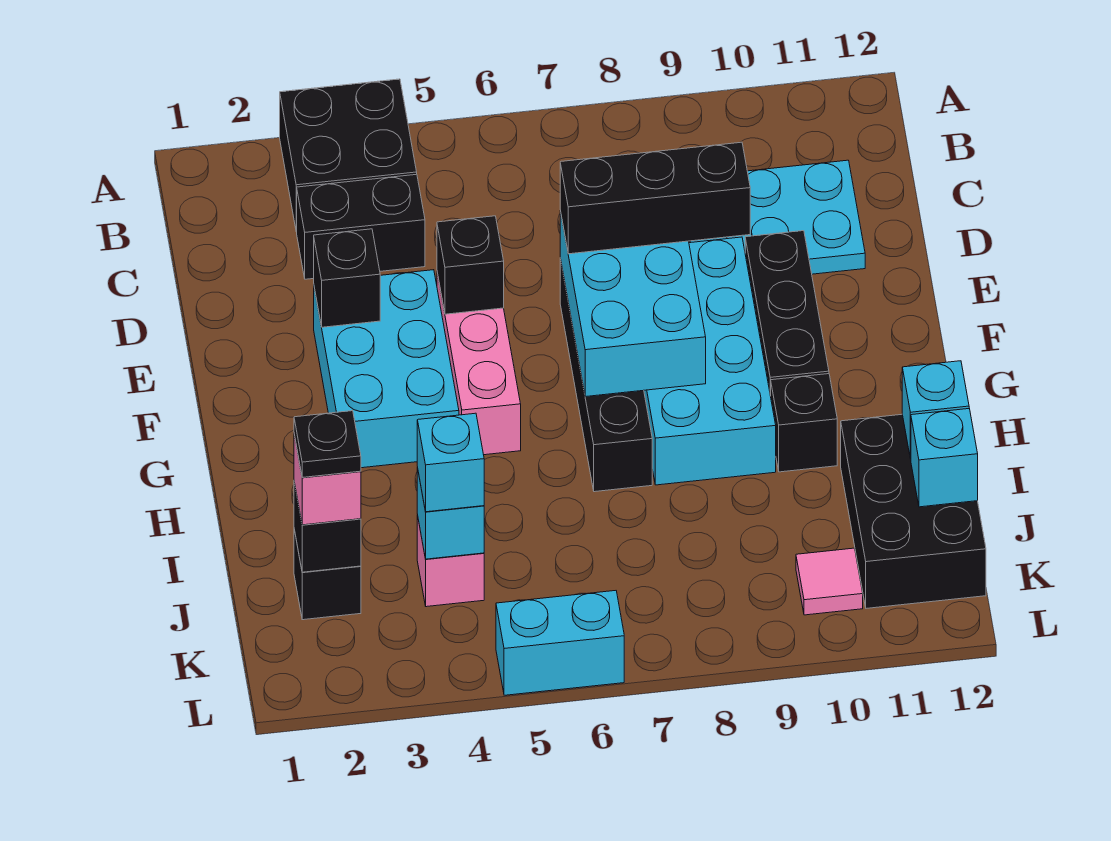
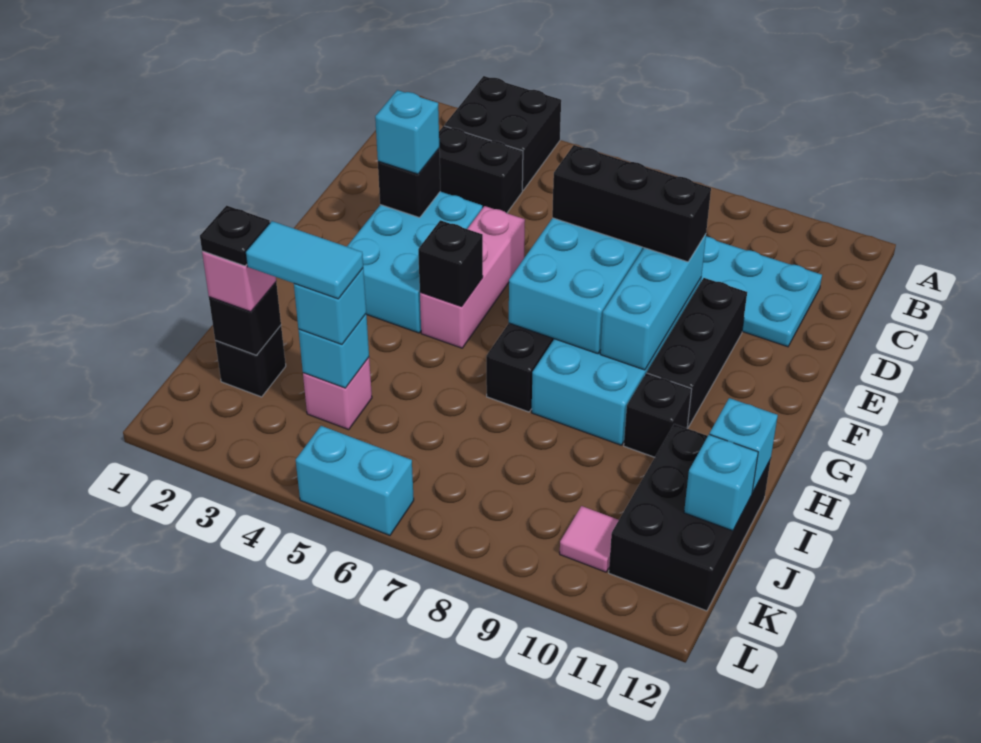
none -> cyan brick E3 level 3
black brick E5 level 2 -> black brick G5 level 2
none -> cyan brick E9:G9 level 2
none -> cyan tile J3:J4 level 4

